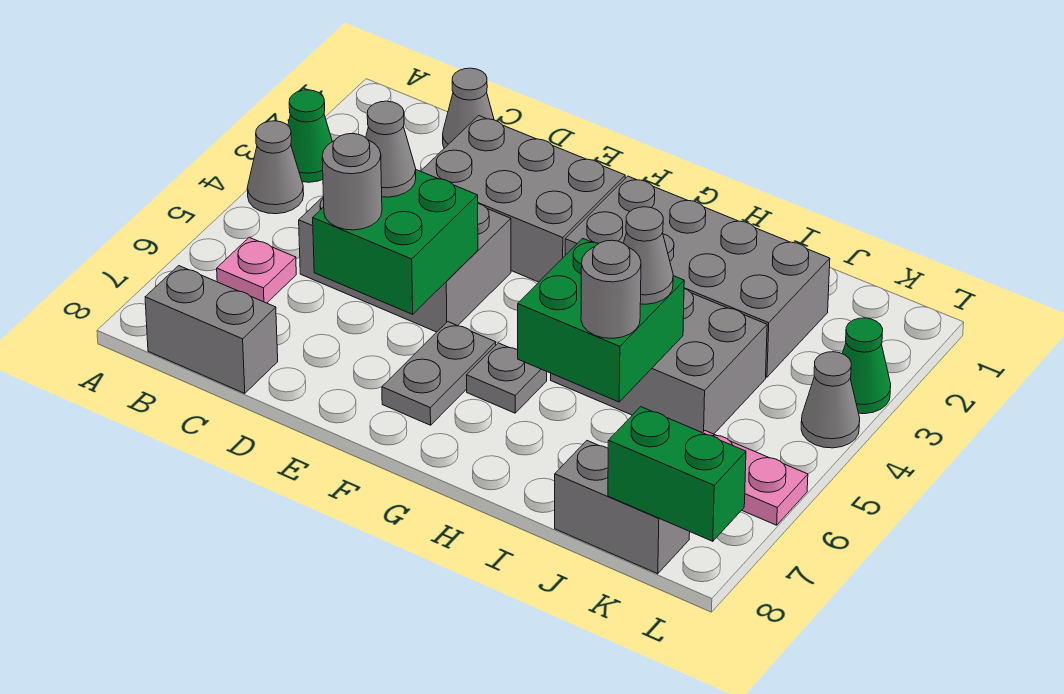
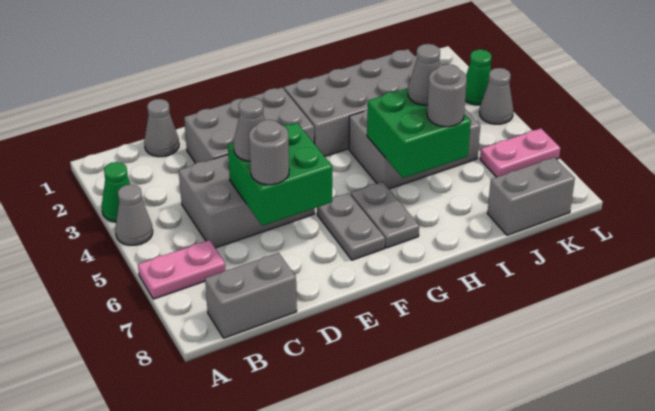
pink plate B6 level 1 -> pink plate A6:B6 level 1
grey plate G6 level 1 -> grey plate G6:G7 level 1
green brick K8:L8 level 2 -> none

